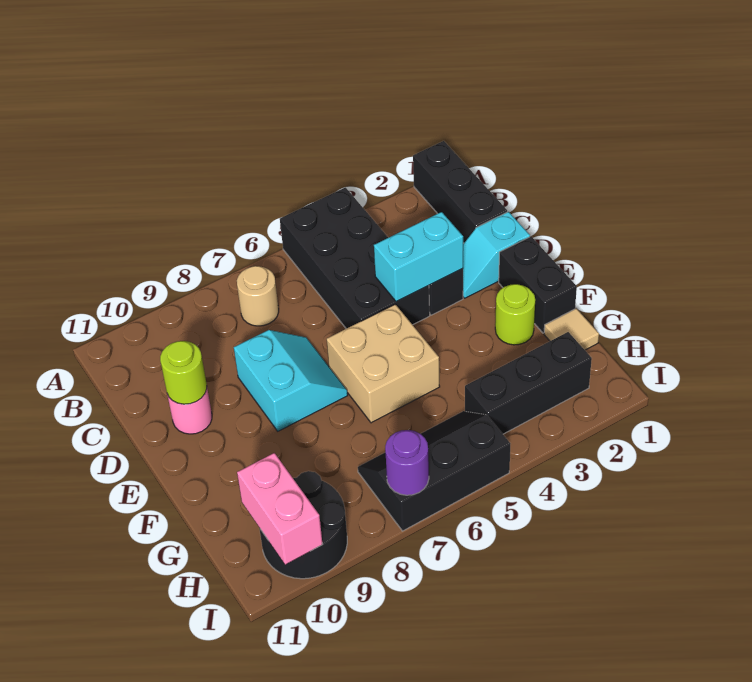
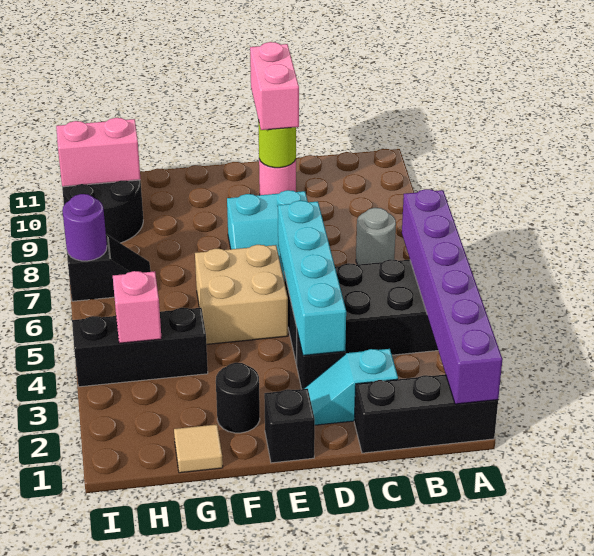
none -> purple brick A1:A6 level 2
tan round brick B7 level 1 -> grey round brick B7 level 1
cyan slope D1:D2 level 1 top 1 -> cyan slope C2:D2 level 1 top C
cyan brick D3:D4 level 2 -> cyan brick D3:D6 level 2
none -> pink brick D10:D11 level 3
black brick E1:F1 level 1 -> black brick E1 level 1
lime round brick F2 level 1 -> black round brick F2 level 1
black brick H2:H4 level 1 -> black brick G4:I4 level 1
none -> pink brick H4 level 2
black slope H5:I7 level 1 top I -> black slope H7:I7 level 1 top I

